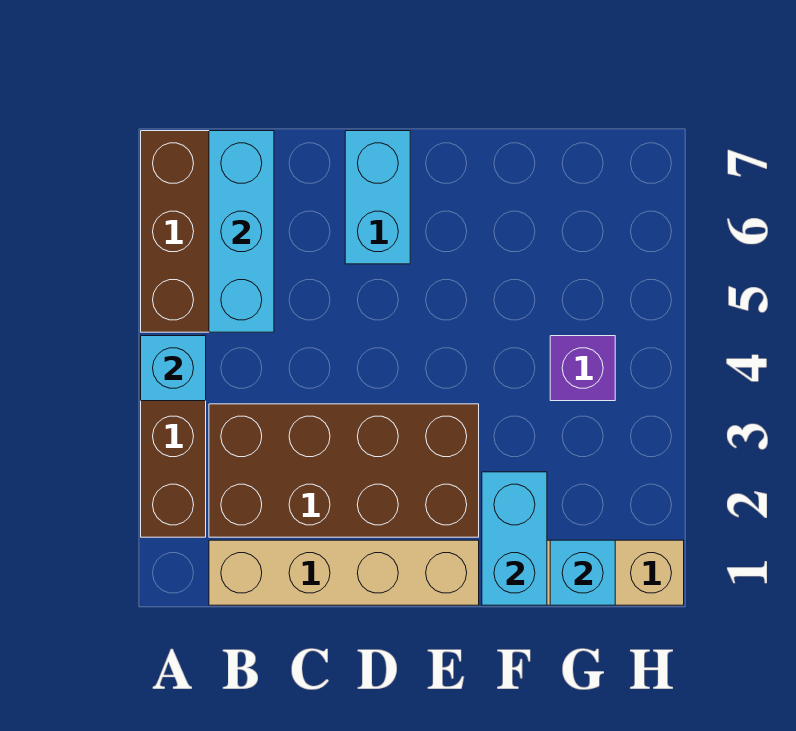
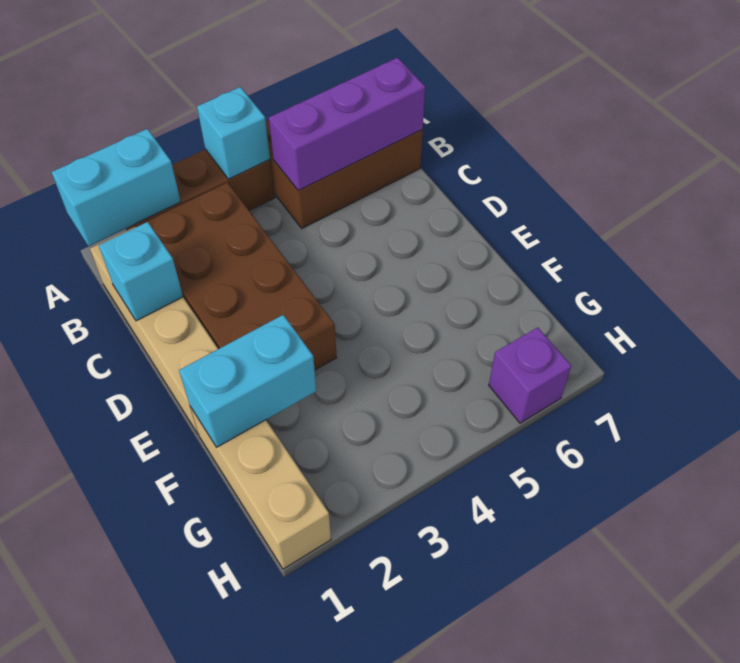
cyan brick B5:B7 level 2 -> purple brick B5:B7 level 2
cyan brick D6:D7 level 1 -> cyan brick A1:A2 level 2
cyan brick G1 level 2 -> cyan brick C1 level 2
purple brick G4 level 1 -> purple brick H6 level 1

